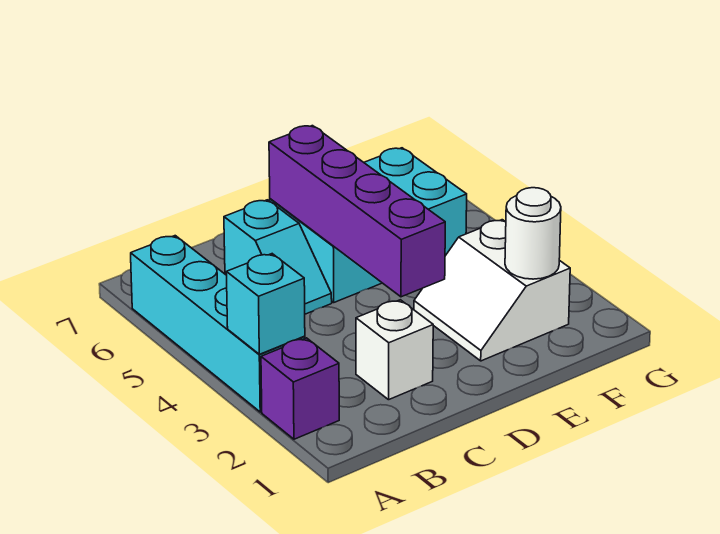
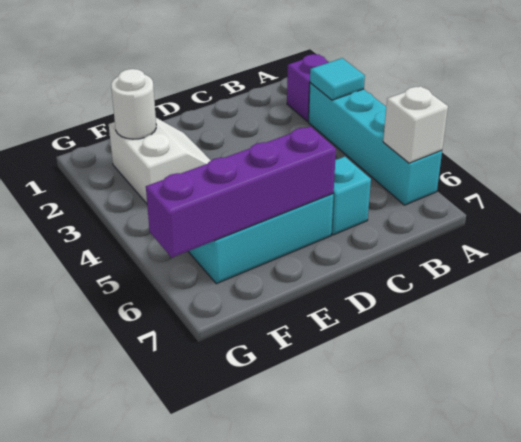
cyan brick A3 level 2 -> cyan tile A3 level 2
white brick C2 level 1 -> white brick A6 level 2
purple brick D3:D6 level 2 -> purple brick D6:G6 level 2

